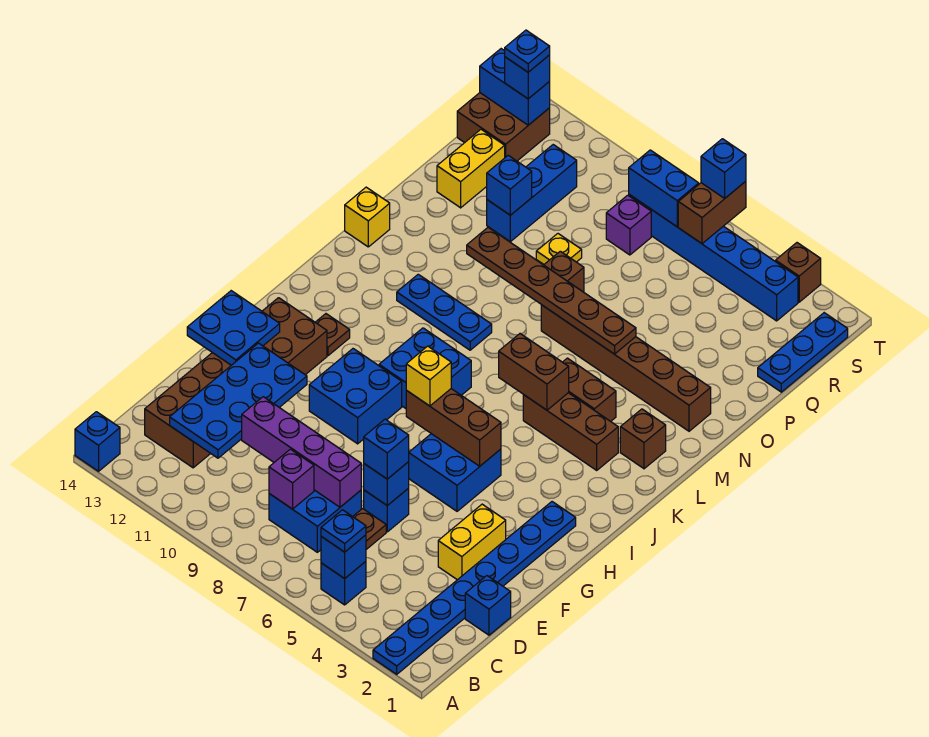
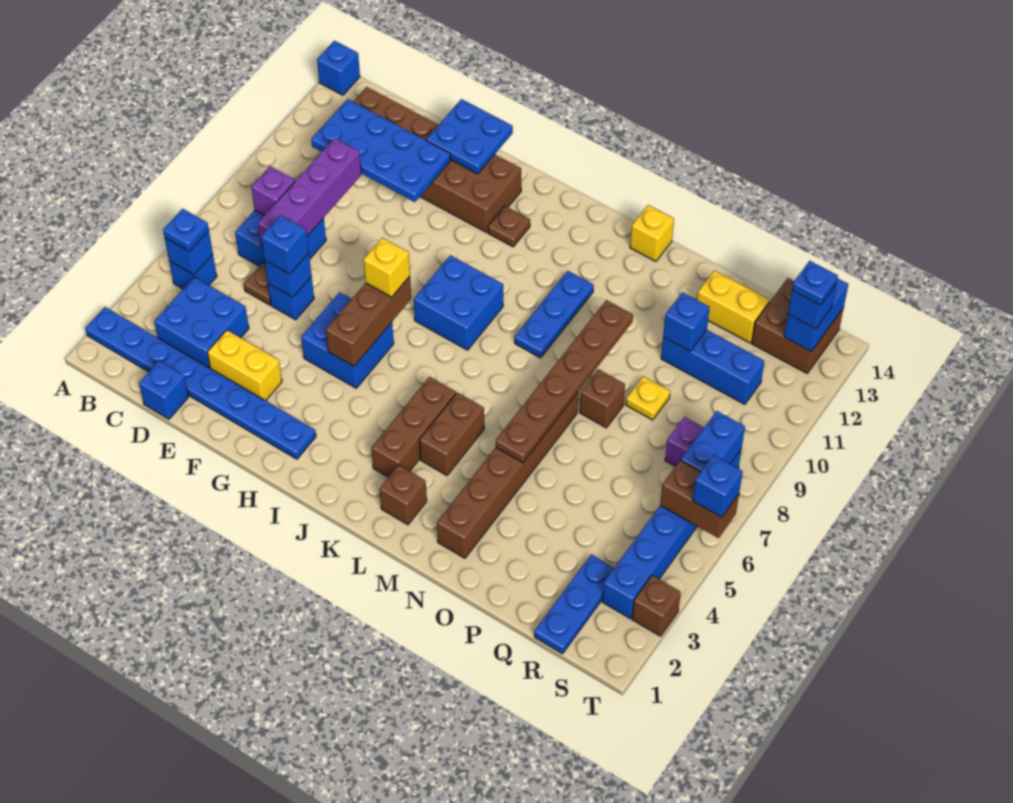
blue brick G9:H10 level 1 -> blue brick C3:D4 level 1
brown brick K5:K6 level 2 -> none
blue plate Q1:S1 level 1 -> blue plate R1:R3 level 1

